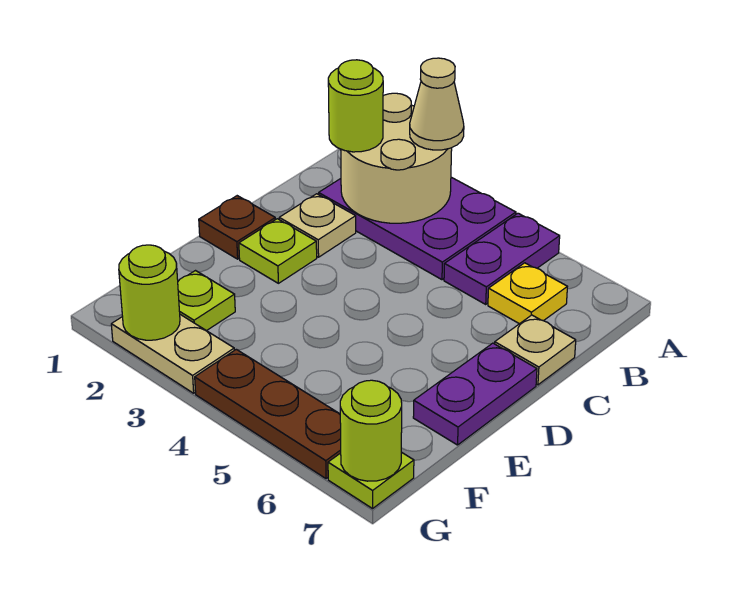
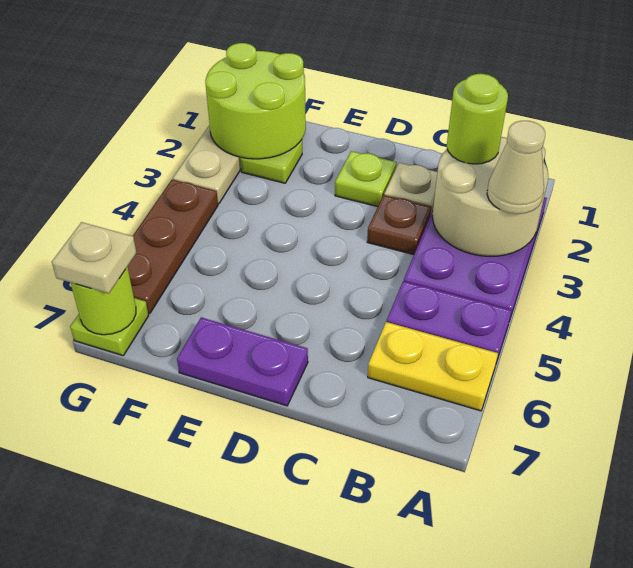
yellow plate B6 level 1 -> yellow plate A6:B6 level 1
tan plate C7 level 1 -> tan plate G7 level 3
brown plate D1 level 1 -> brown plate C3 level 1
lime round brick G2 level 2 -> lime round brick F1:G2 level 2

